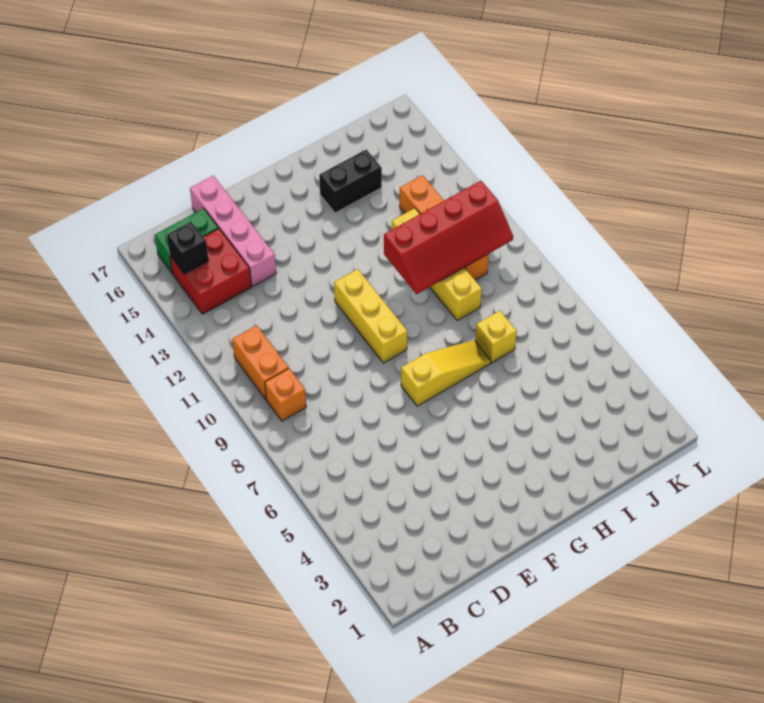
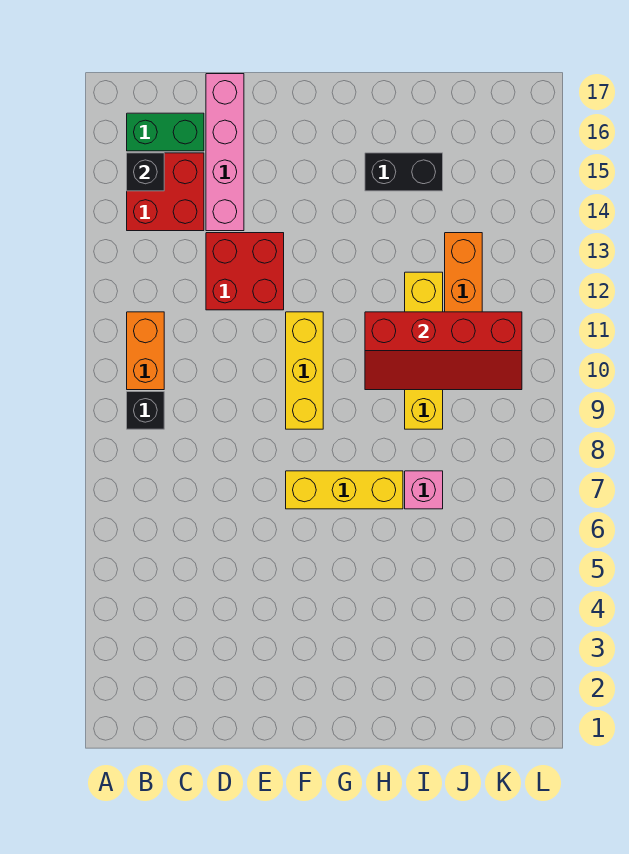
orange brick B9 level 1 -> black brick B9 level 1
none -> red brick D12:E13 level 1
yellow slope F7:H7 level 1 top F -> yellow brick F7:H7 level 1
yellow brick I7 level 1 -> pink brick I7 level 1

